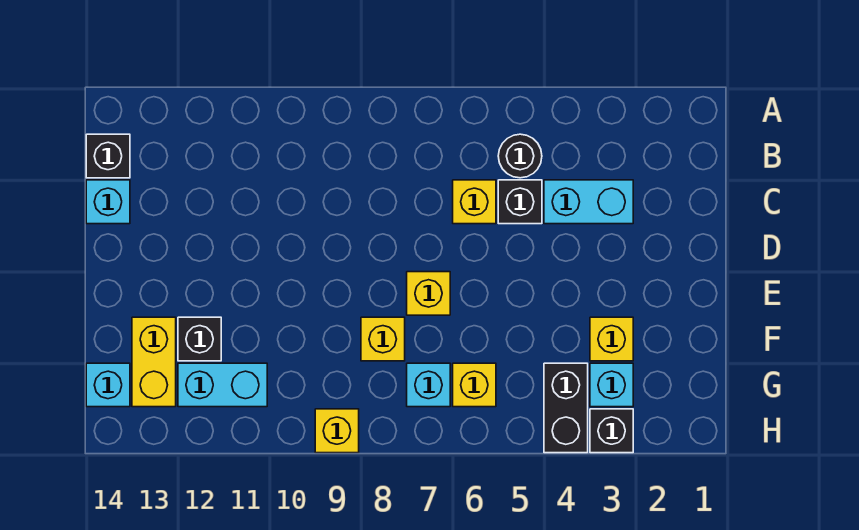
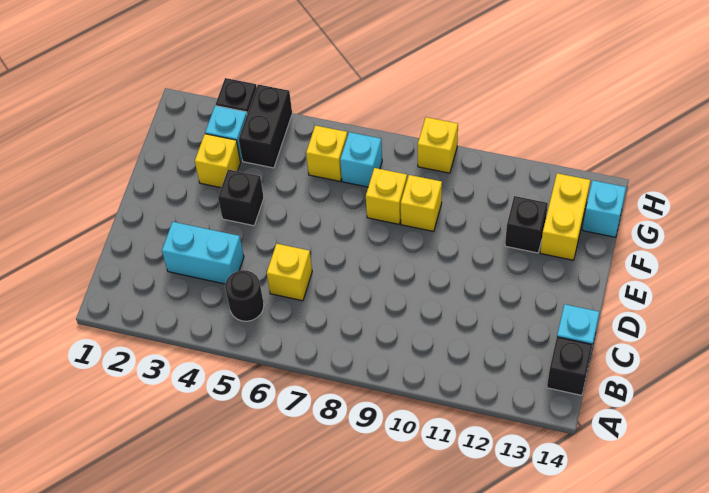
black brick C5 level 1 -> black brick E4 level 1
yellow brick E7 level 1 -> yellow brick F9 level 1
cyan brick G11:G12 level 1 -> none

